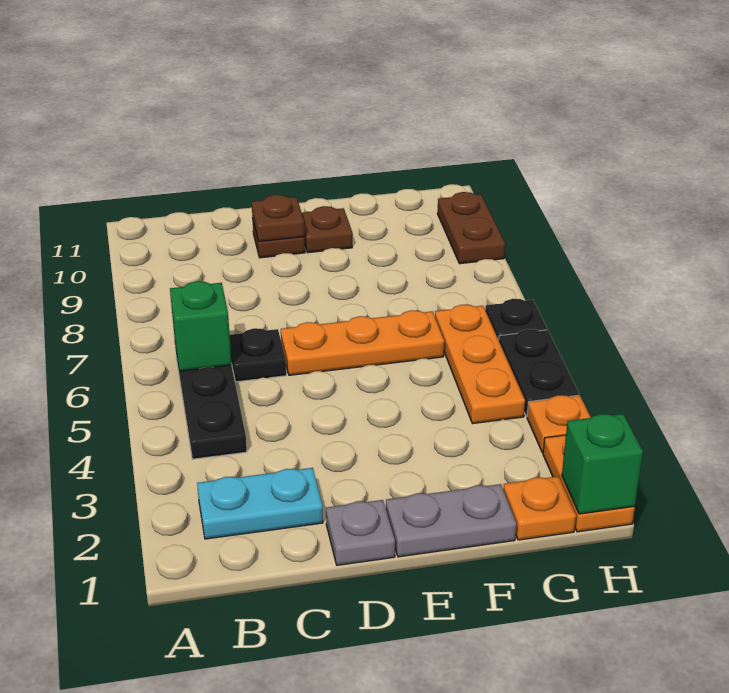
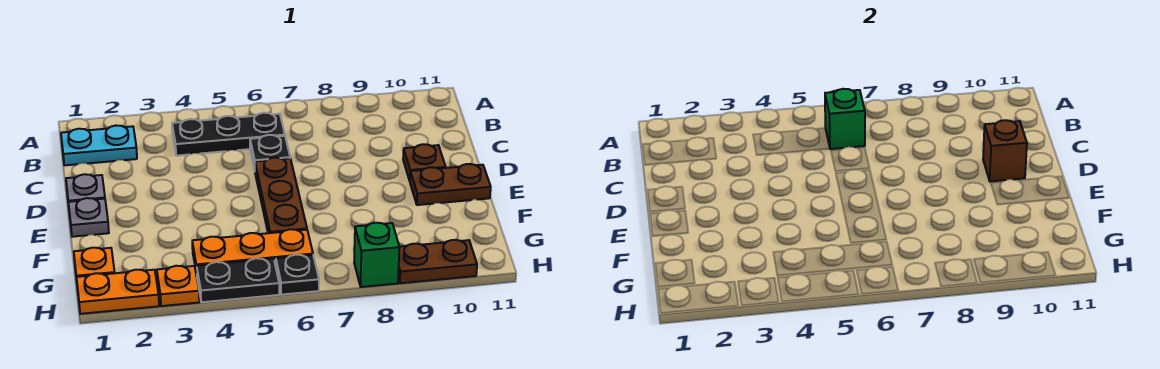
cyan plate B2:C2 level 1 -> cyan plate B1:B2 level 1
orange plate D6:F6 level 1 -> brown plate D6:F6 level 1
brown plate D10 level 2 -> brown brick D10 level 2
grey plate E1:F1 level 1 -> grey plate E1 level 1
brown plate E10 level 1 -> brown plate E10:E11 level 1
green brick H1 level 2 -> green brick H8 level 1

